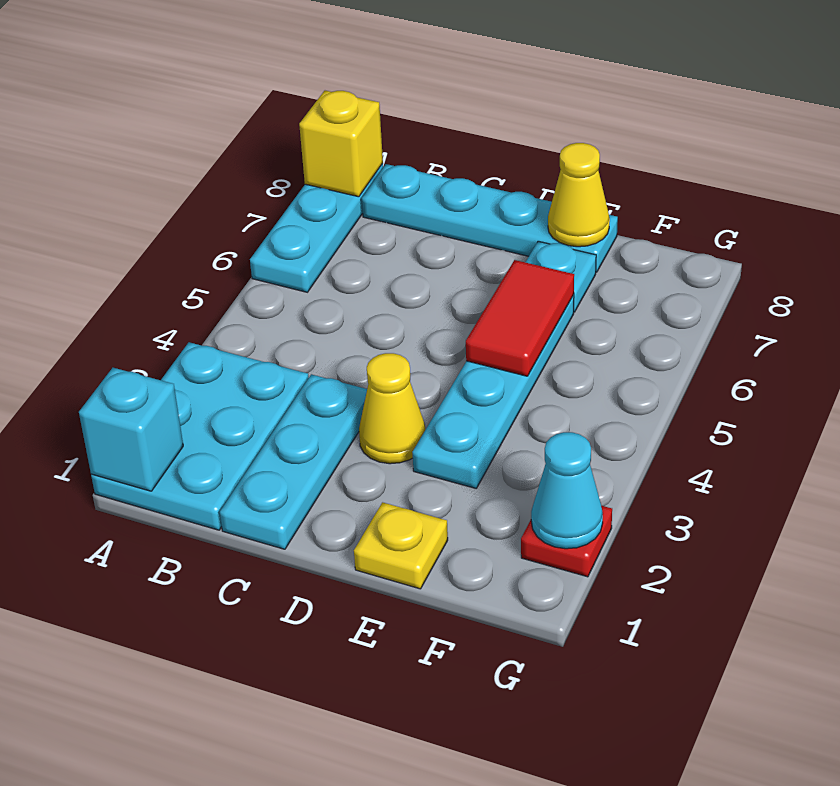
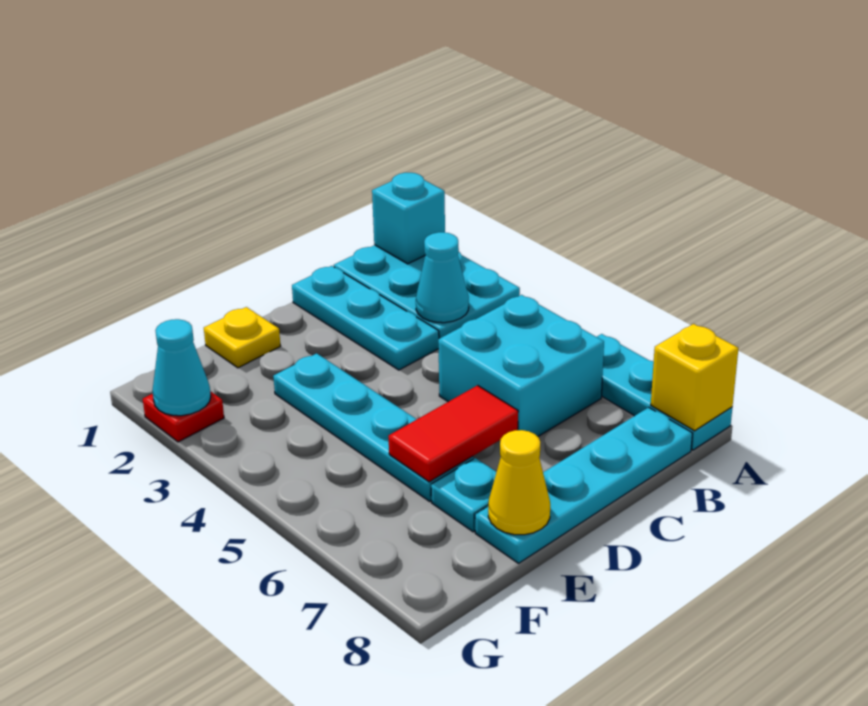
none -> cyan cone B3 level 2
none -> cyan brick B5:C6 level 1
yellow cone D3 level 1 -> none
red tile E5:E6 level 2 -> red tile D6:E6 level 2

